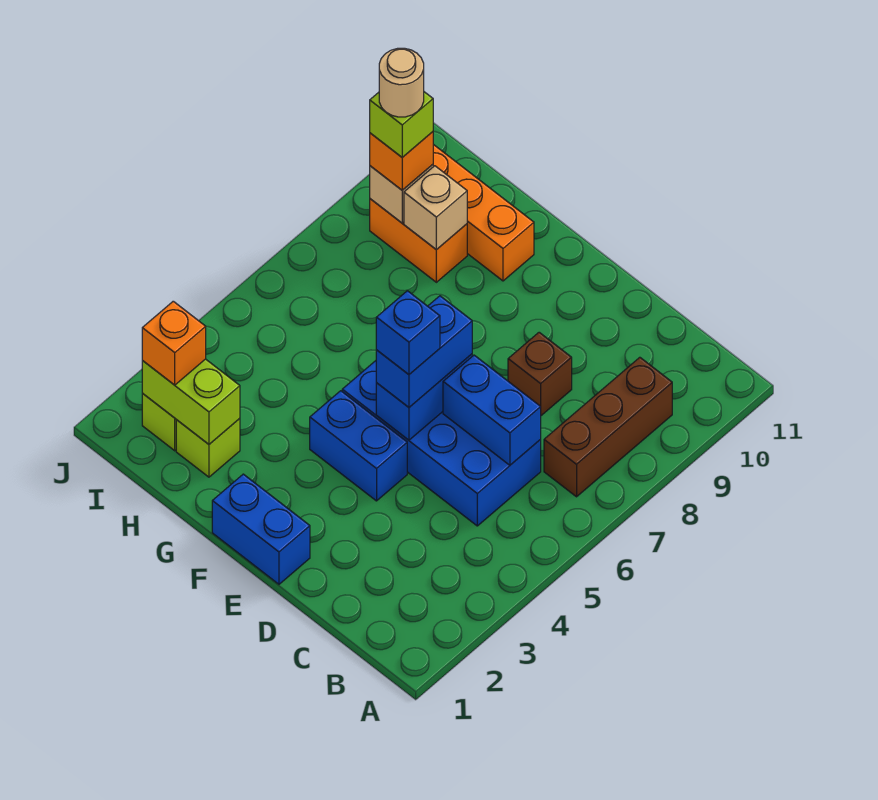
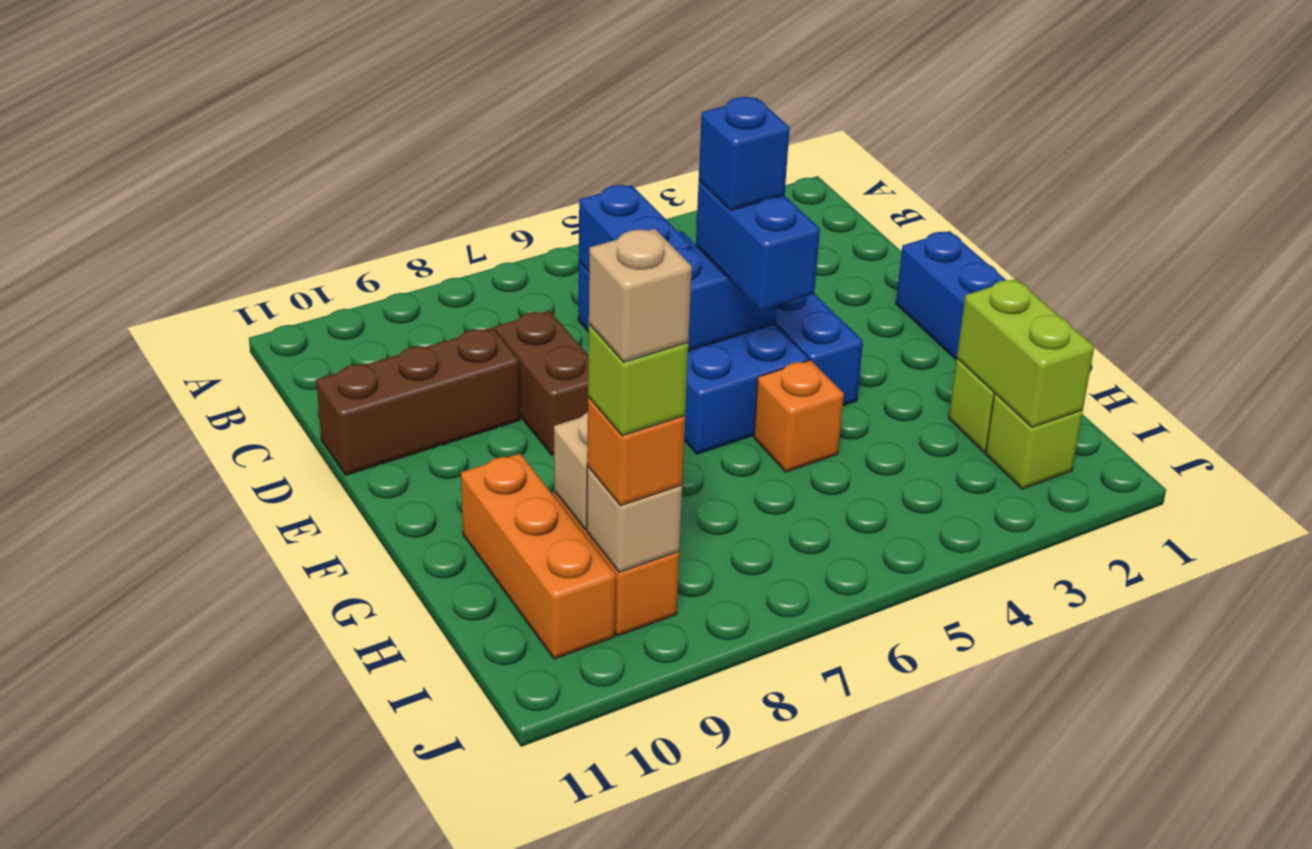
brown brick B7:B9 level 1 -> brown brick D9:D11 level 1
brown brick D8 level 1 -> brown brick D8:E8 level 1
blue brick E5:E6 level 3 -> blue brick E5:F5 level 3
orange brick I2 level 3 -> orange brick G5 level 1
tan round brick I9 level 5 -> tan brick I9 level 5

